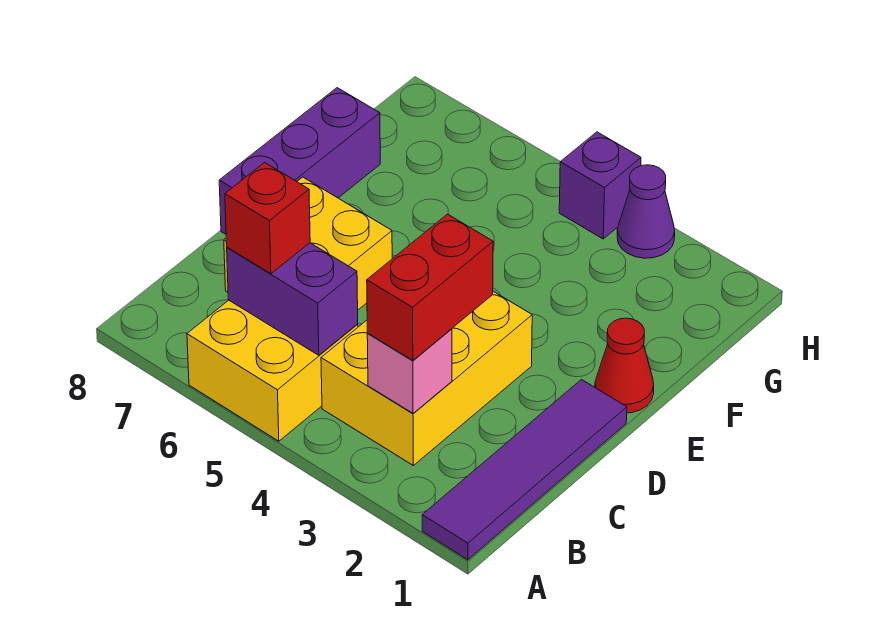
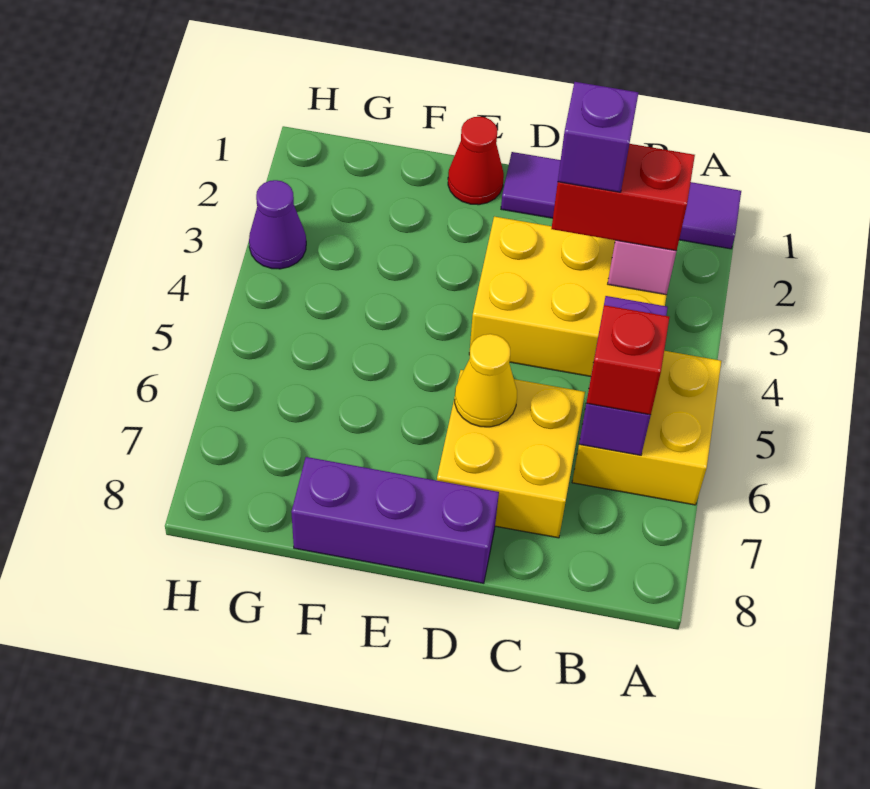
none -> yellow cone D6 level 2
purple brick H4 level 1 -> purple brick C3 level 4

